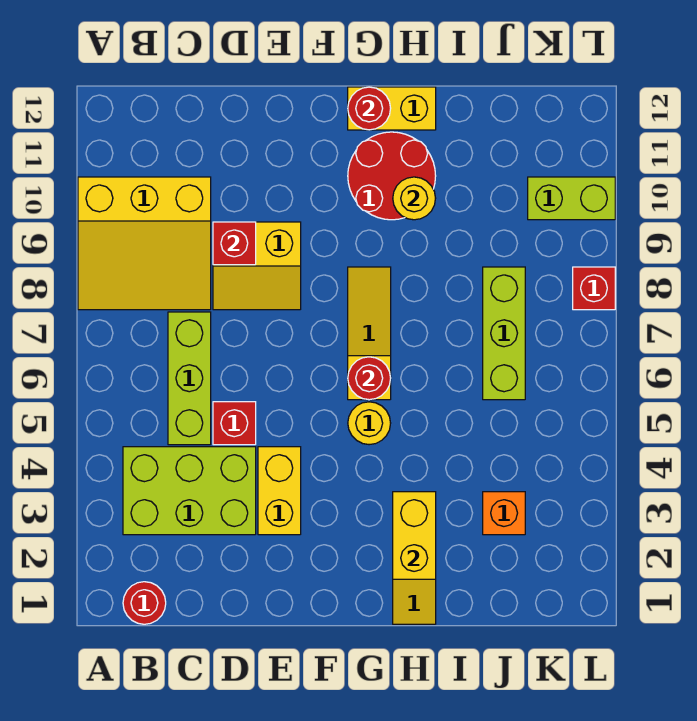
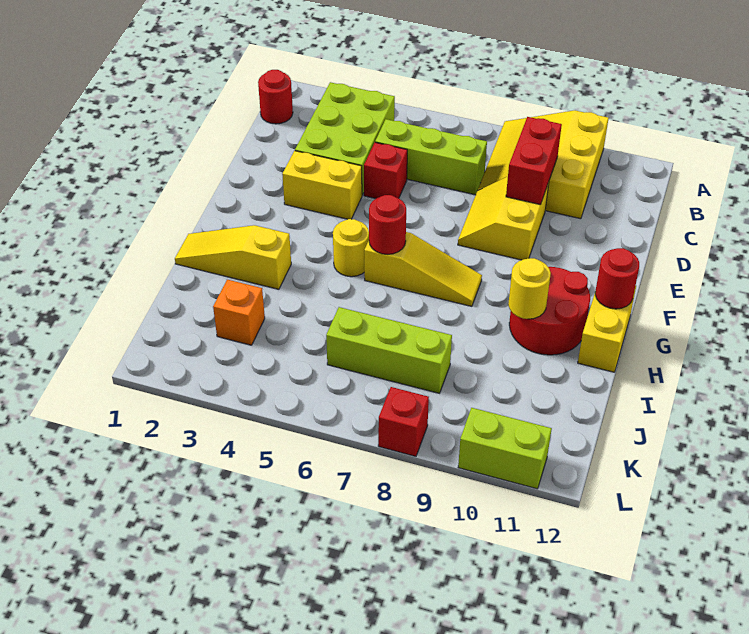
red brick D9 level 2 -> red brick C9:D9 level 2
yellow brick H2:H3 level 2 -> none
lime brick K10:L10 level 1 -> lime brick L10:L11 level 1

